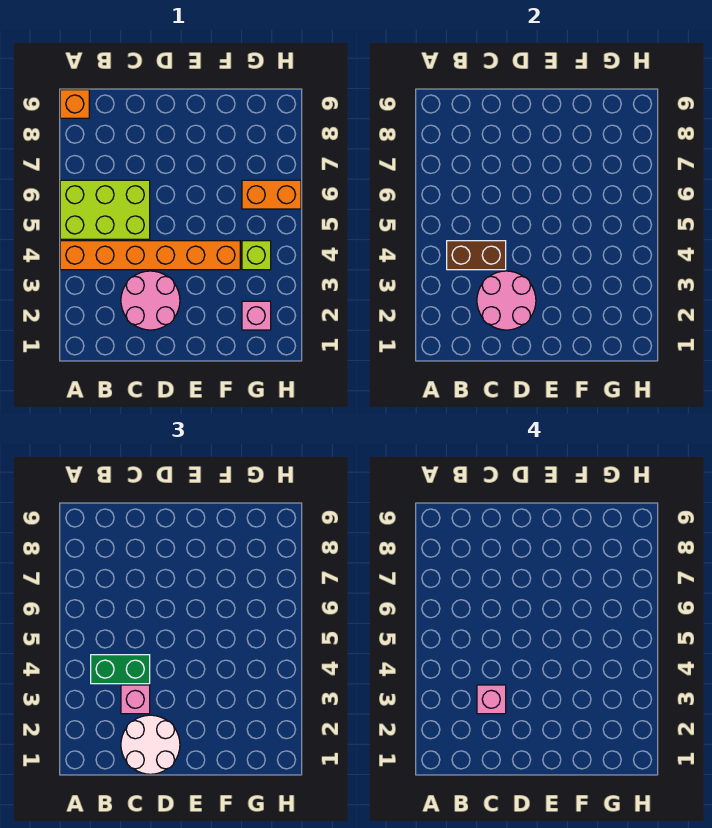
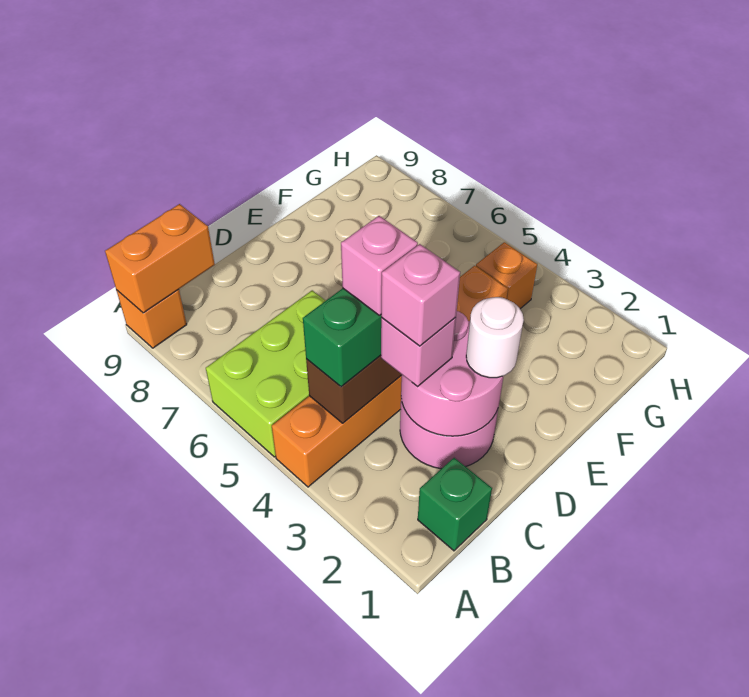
none -> green brick B1 level 1
white round brick C1:D2 level 3 -> white round brick D2 level 3
pink brick G2 level 1 -> pink brick C4 level 4
lime brick G4 level 1 -> orange brick G4 level 1
orange brick G6:H6 level 1 -> orange brick A9:B9 level 2

